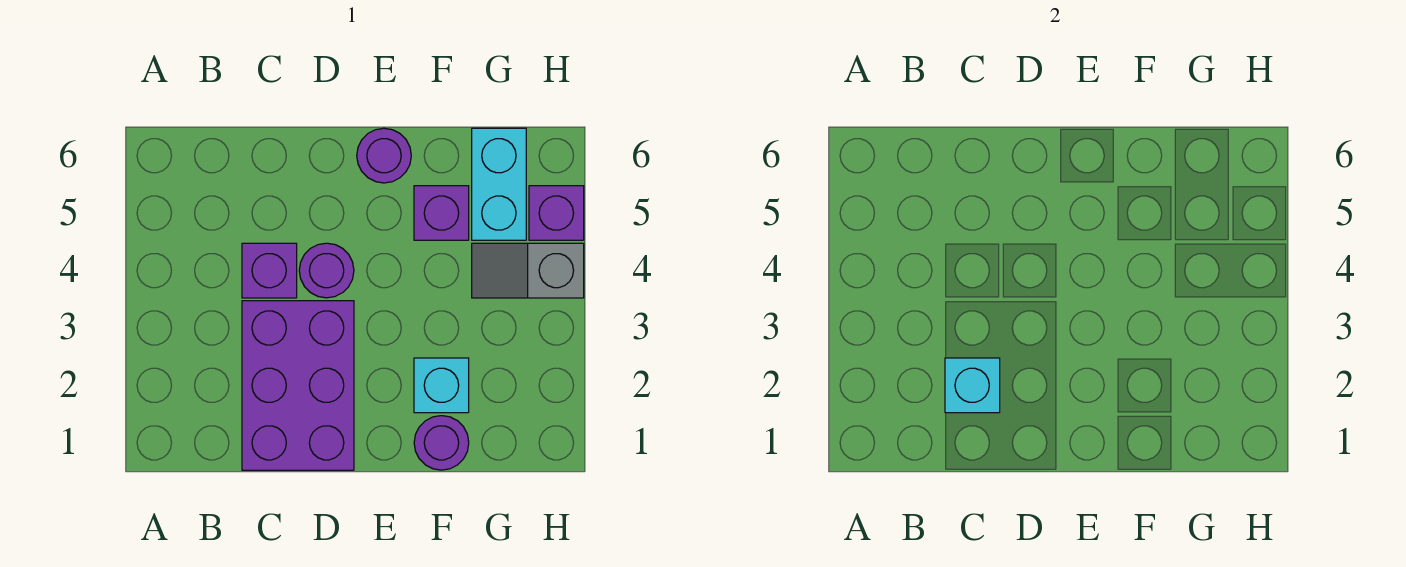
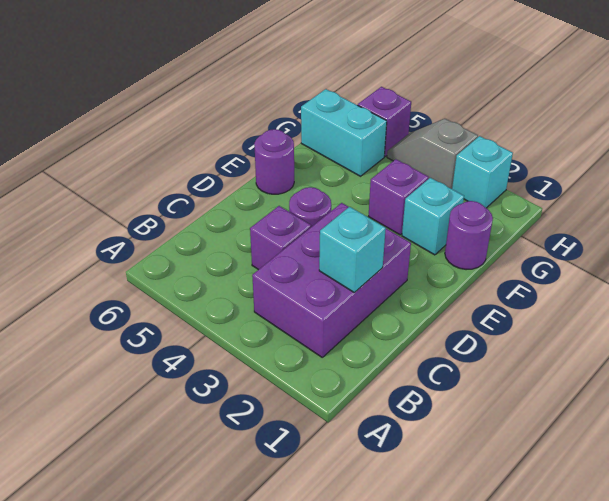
purple brick C1:D3 level 1 -> purple brick B2:D3 level 1
purple brick F5 level 1 -> purple brick F3 level 1
grey slope G4:H4 level 1 top H -> grey slope H3:H4 level 1 top 3
none -> cyan brick H2 level 1

